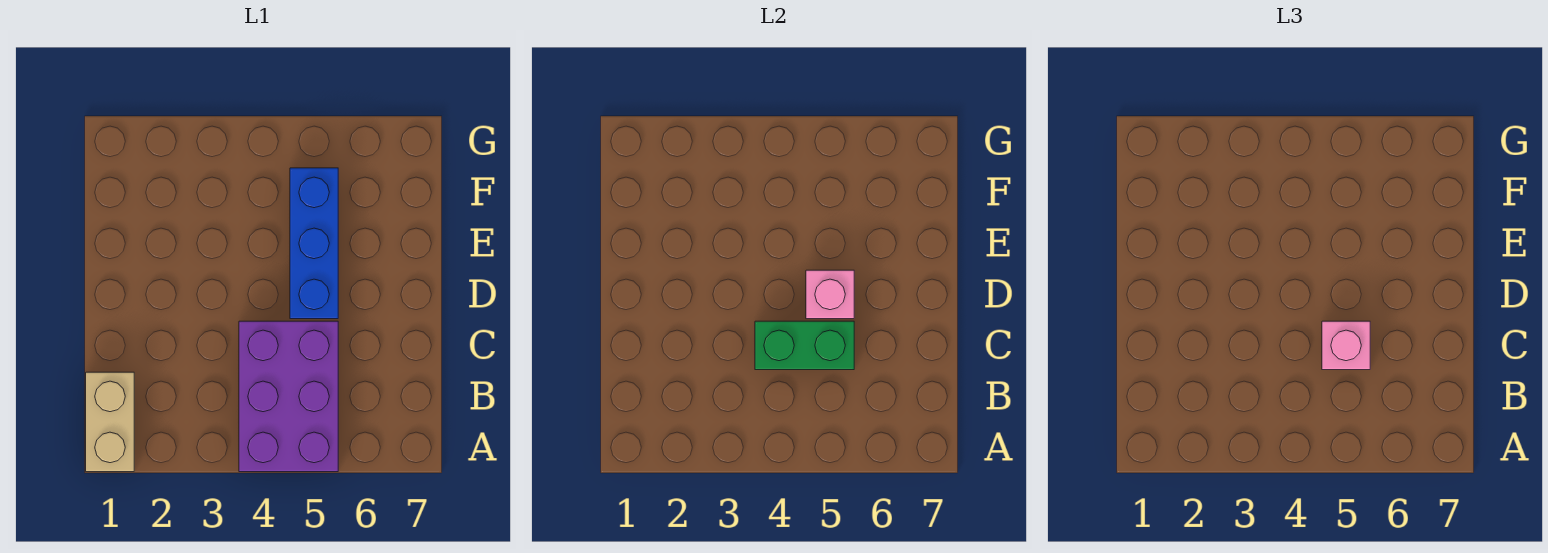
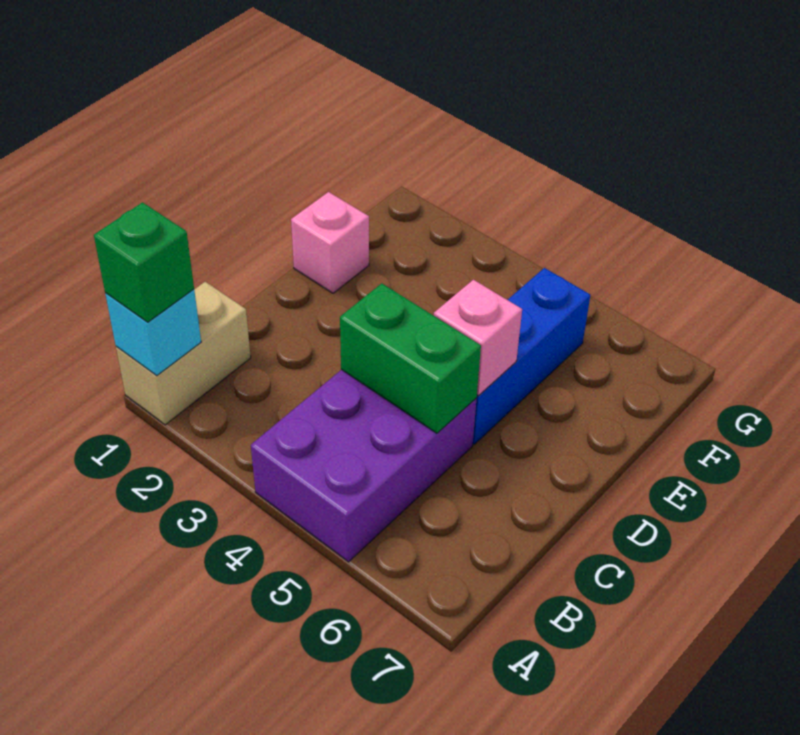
none -> cyan brick A1 level 2
none -> green brick A1 level 3
pink brick C5 level 3 -> pink brick E1 level 1

